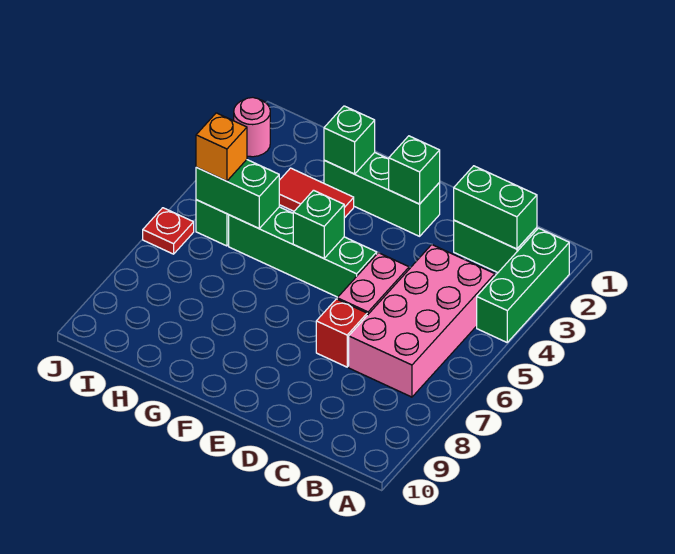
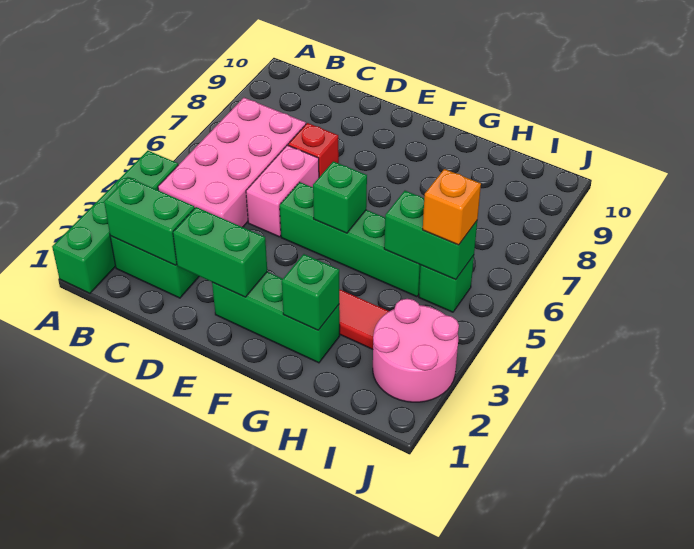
green brick A2:A4 level 1 -> green brick A1:A4 level 1
green brick E2 level 2 -> green brick D2:E2 level 2
pink round brick J2 level 1 -> pink round brick I2:J3 level 1
red plate J6 level 1 -> none

